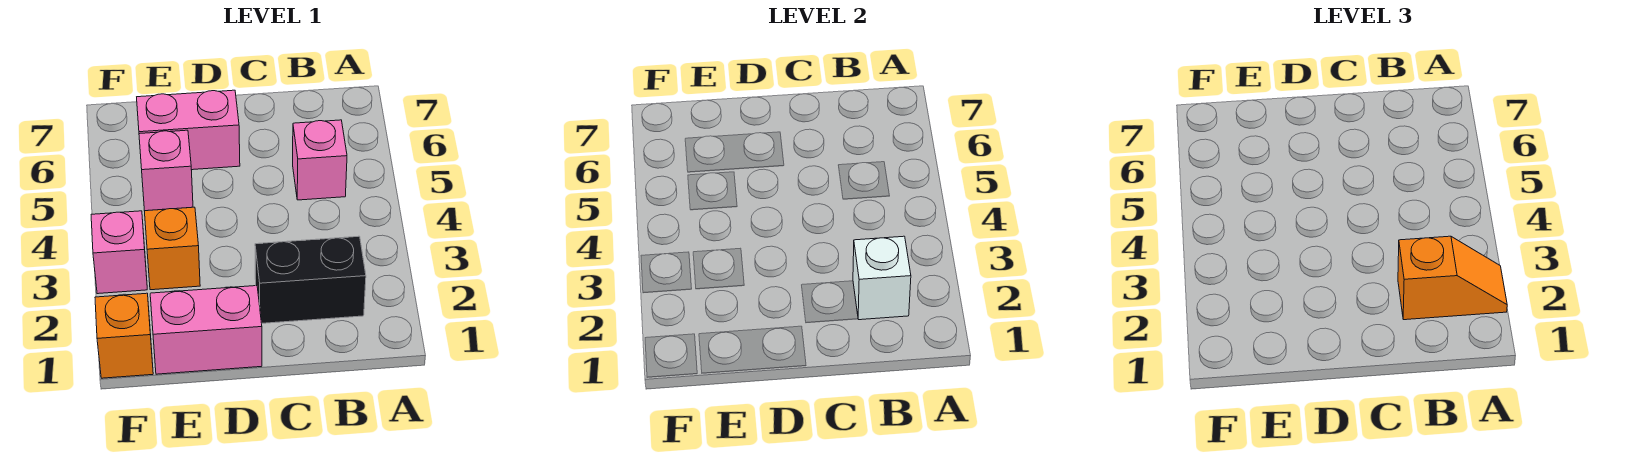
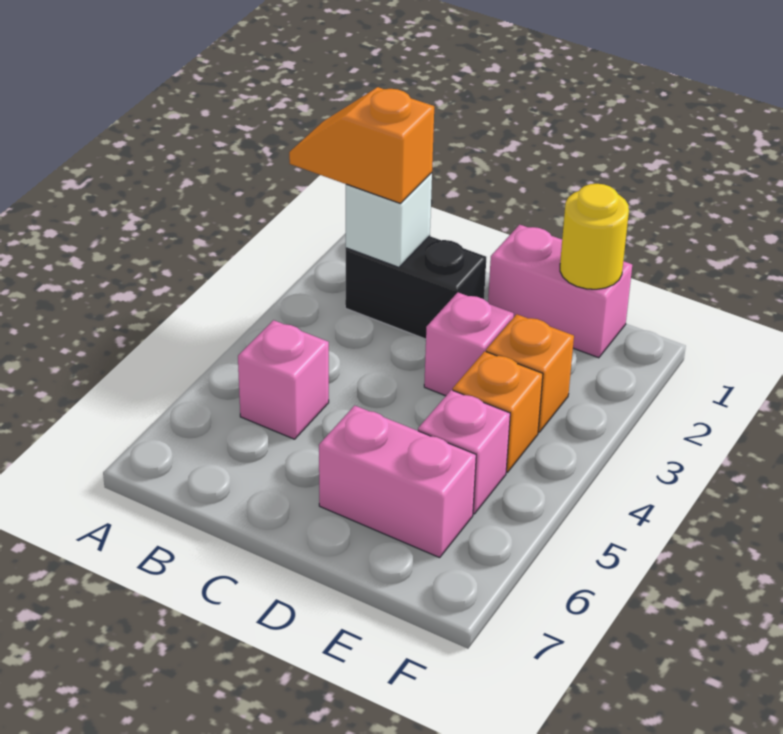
none -> yellow round brick E1 level 2
orange brick F1 level 1 -> orange brick E4 level 1
pink brick F3 level 1 -> pink brick D3 level 1

